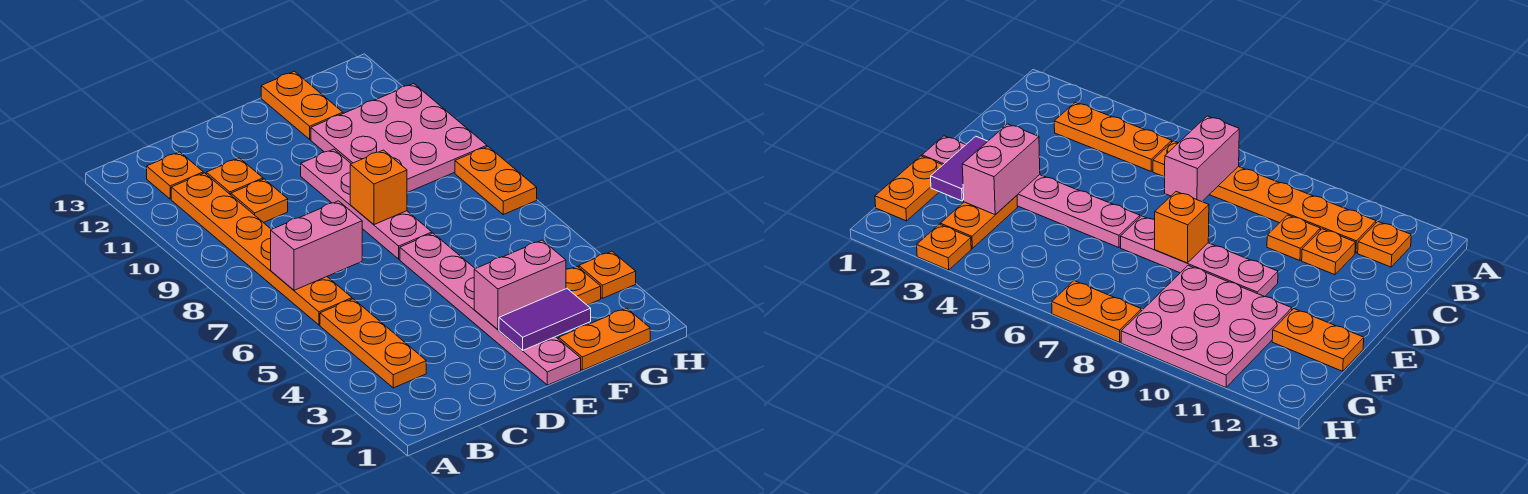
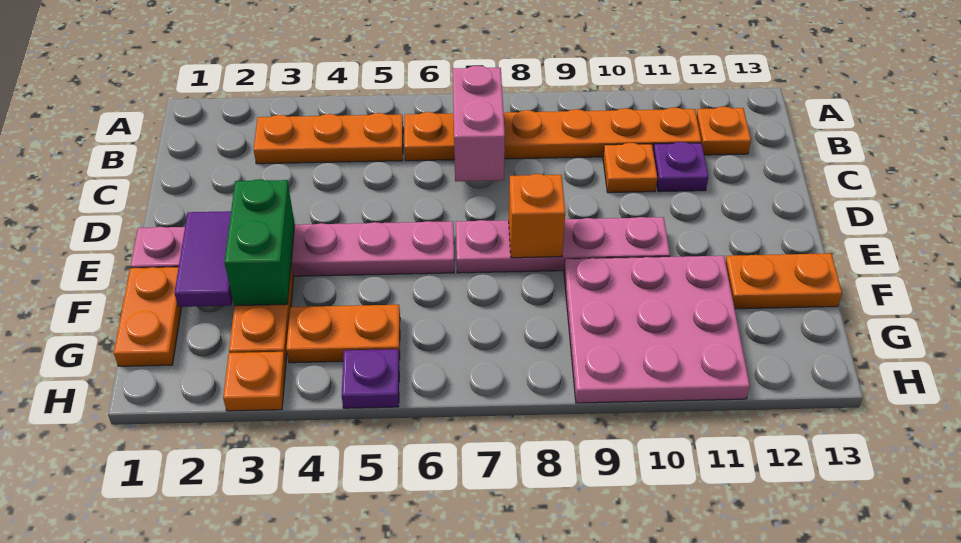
orange plate C11 level 1 -> purple plate C11 level 1
pink brick E3:F3 level 2 -> green brick E3:F3 level 2
none -> purple plate H5 level 1
orange plate H7:H8 level 1 -> orange plate G4:G5 level 1

